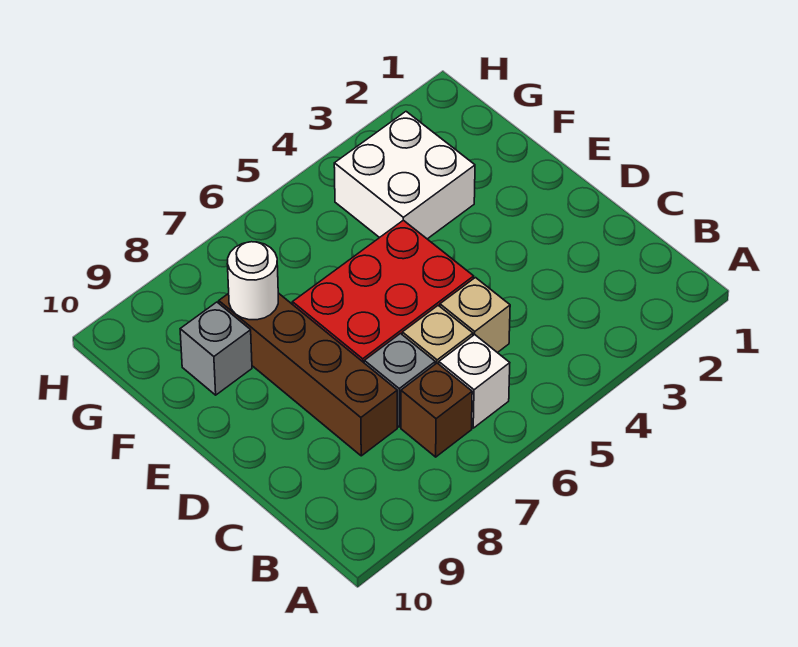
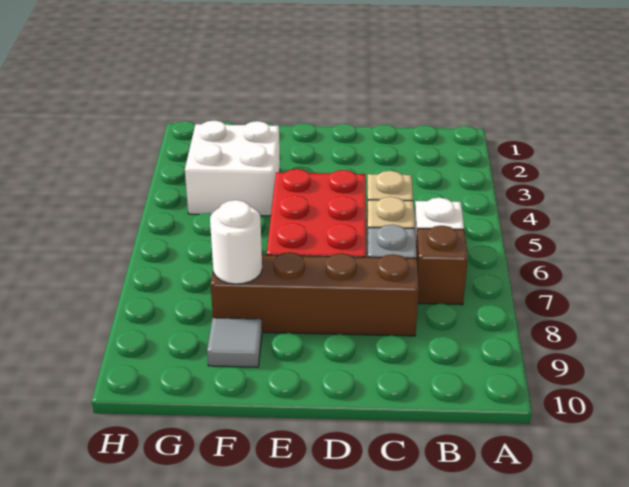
grey brick F9 level 1 -> grey tile F9 level 1

